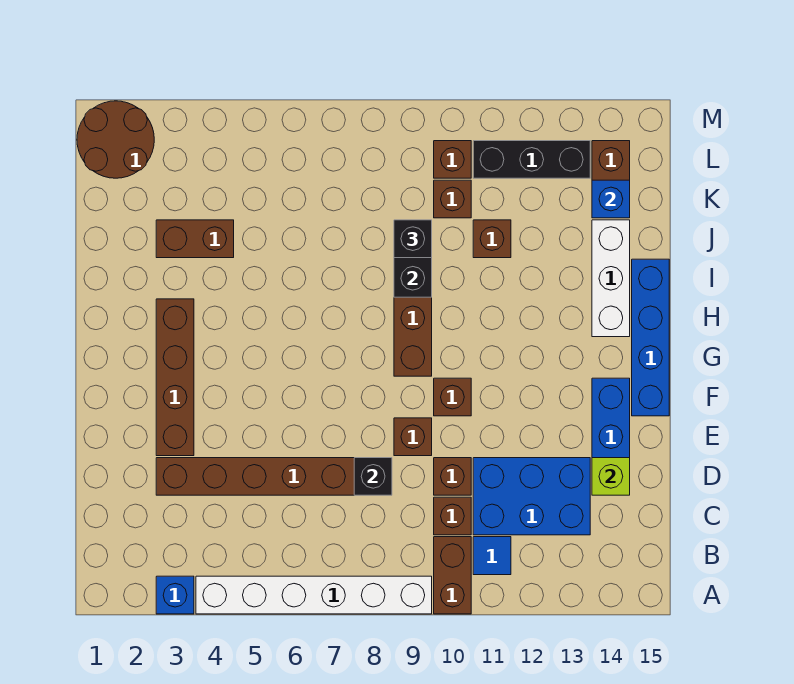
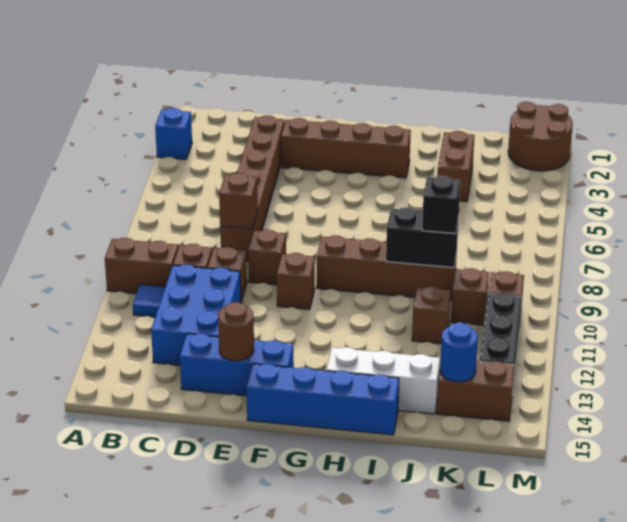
white brick A4:A9 level 1 -> none
black brick D8 level 2 -> brown brick D8 level 2
lime brick D14 level 2 -> none
none -> brown round brick E14 level 2
blue brick K14 level 2 -> blue round brick K14 level 2

